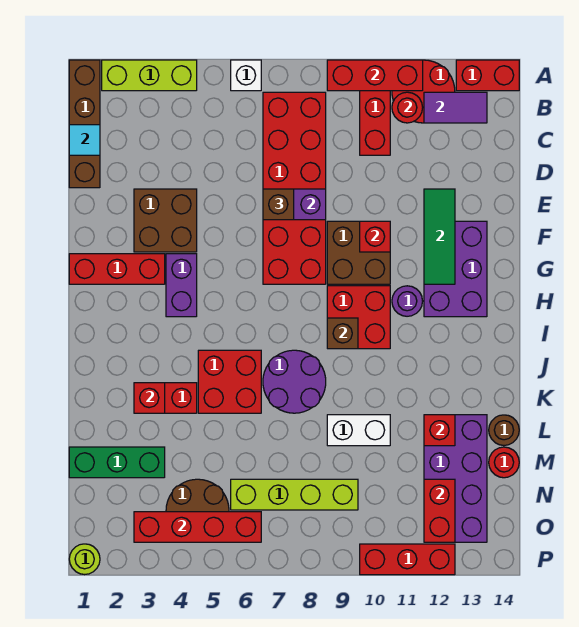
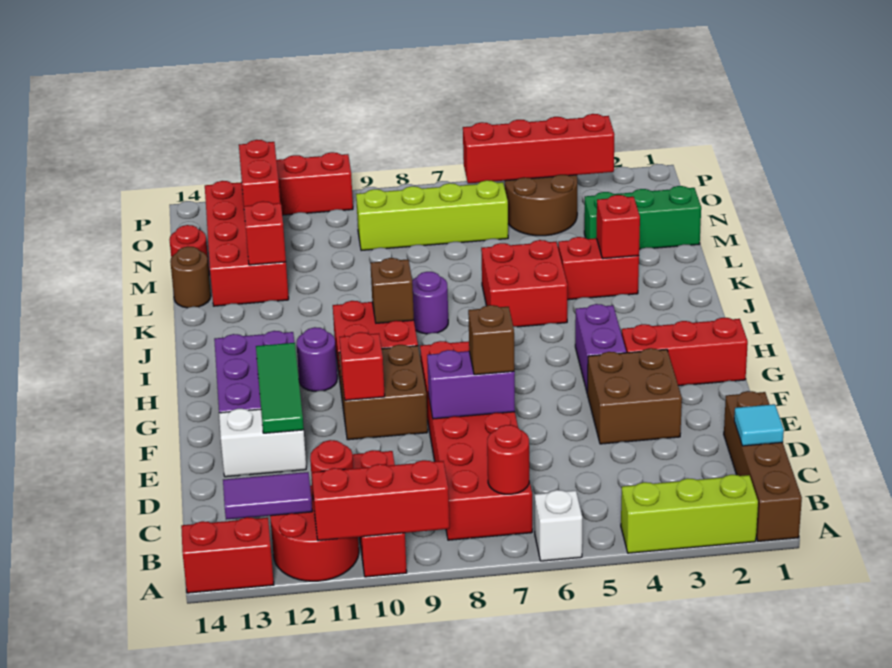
none -> red round brick B7 level 2
purple round brick J7:K8 level 1 -> purple round brick J8 level 1
white brick L9:L10 level 1 -> white brick E12:E13 level 1
purple brick L12:O13 level 1 -> red brick L12:O13 level 1
lime round brick P1 level 1 -> none

